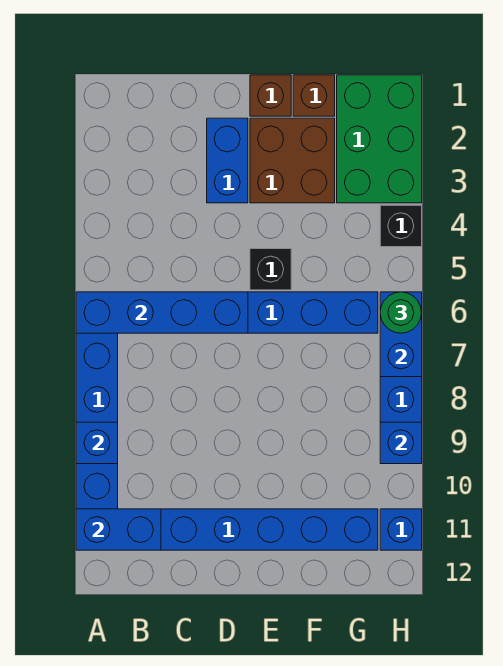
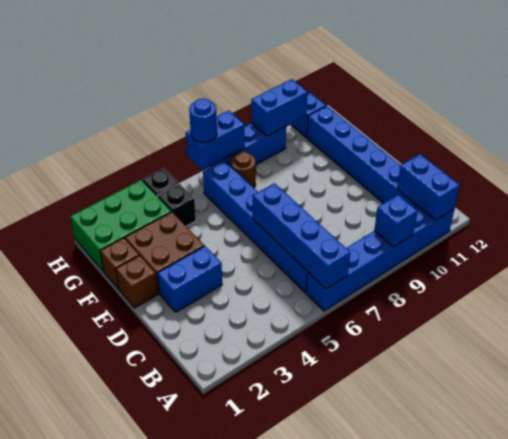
black brick E5 level 1 -> black brick G4 level 1
none -> brown round brick G7 level 1
green round brick H6 level 3 -> blue round brick H6 level 3
blue brick H9 level 2 -> blue brick H9:H10 level 2

